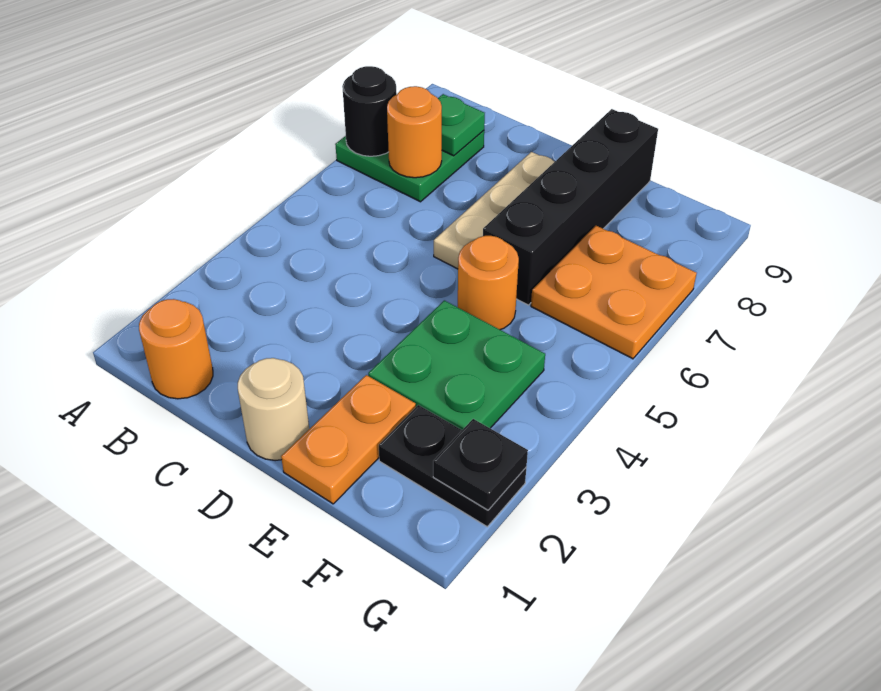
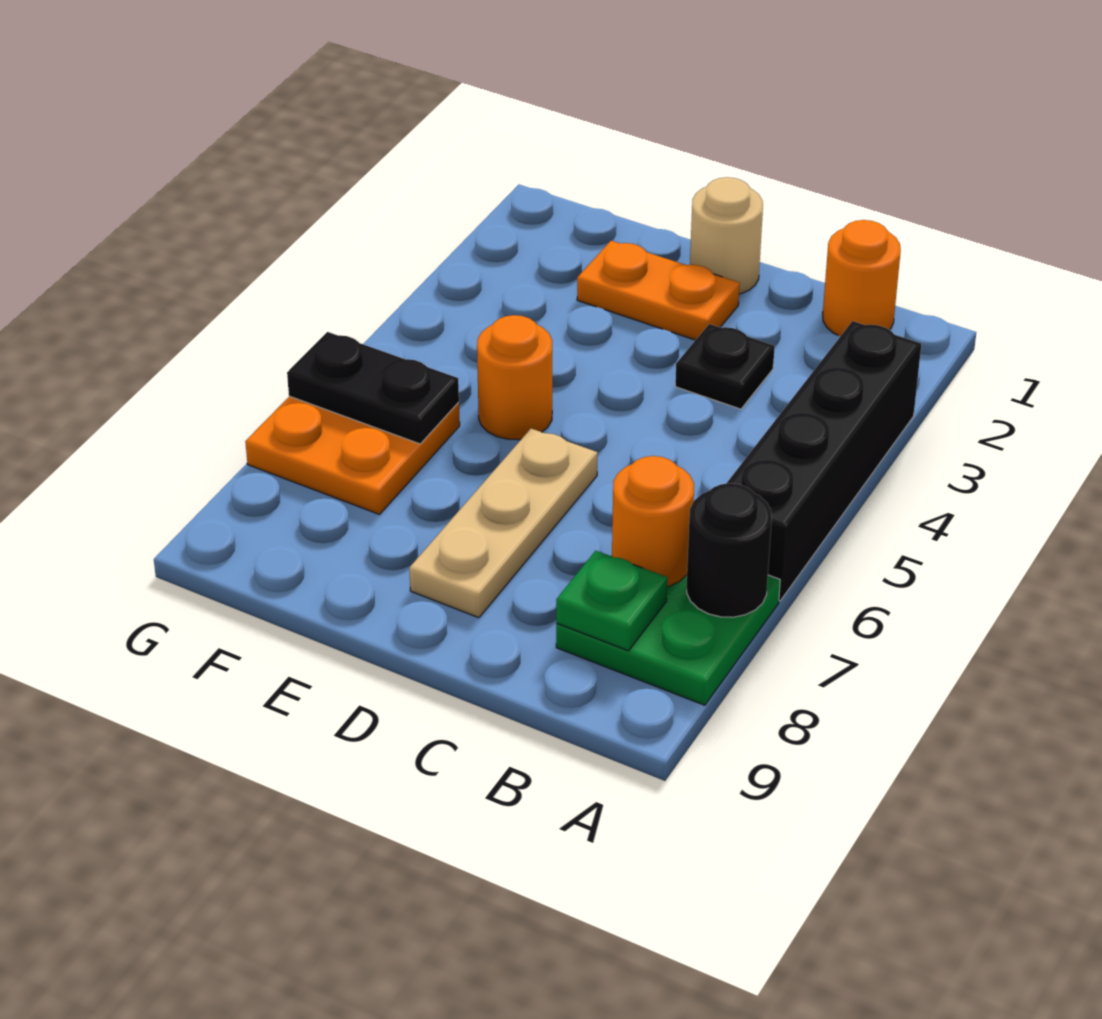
orange plate E1:E2 level 1 -> orange plate D2:E2 level 1
green plate E3:F4 level 1 -> none
black brick E6:E9 level 1 -> black brick A3:A6 level 1
black plate F2:G2 level 1 -> black plate F6:G6 level 2
black plate G2 level 2 -> black plate C3 level 1

